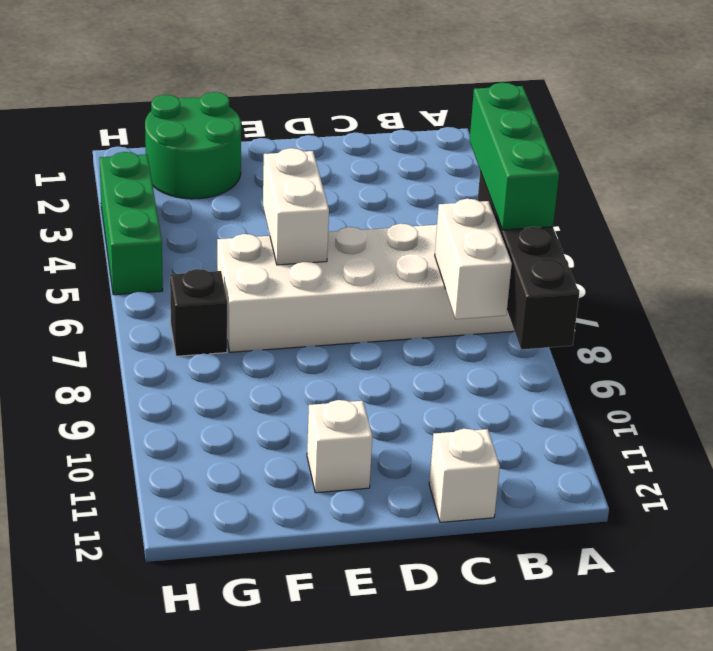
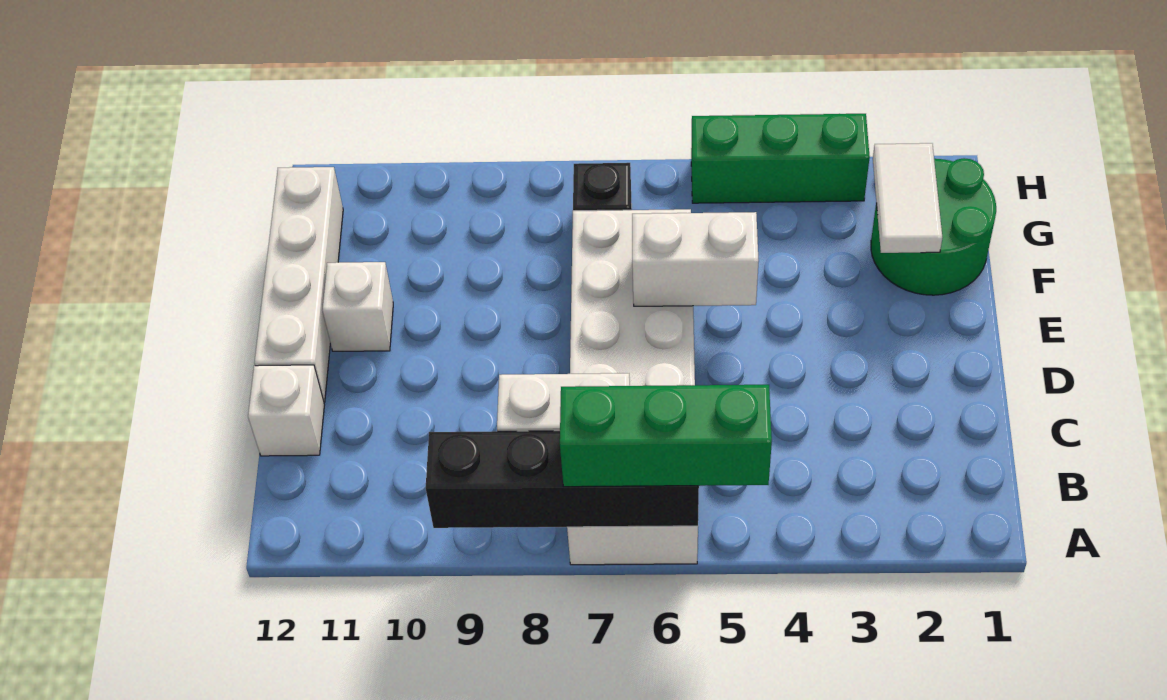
none -> white brick D12:G12 level 1
none -> white tile F2:G2 level 2

